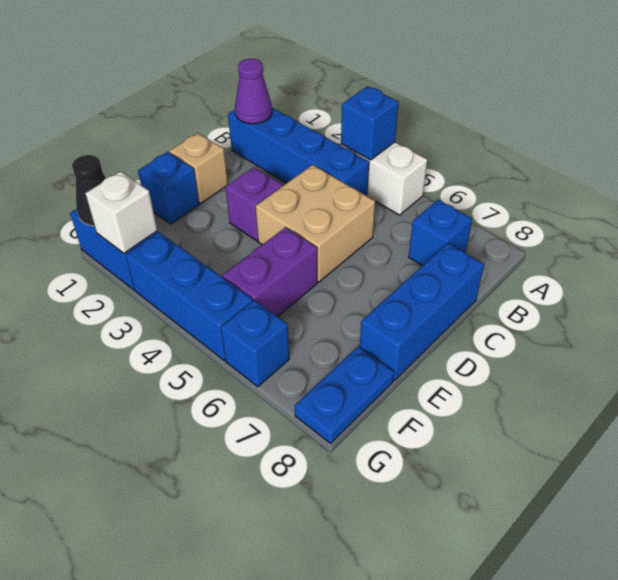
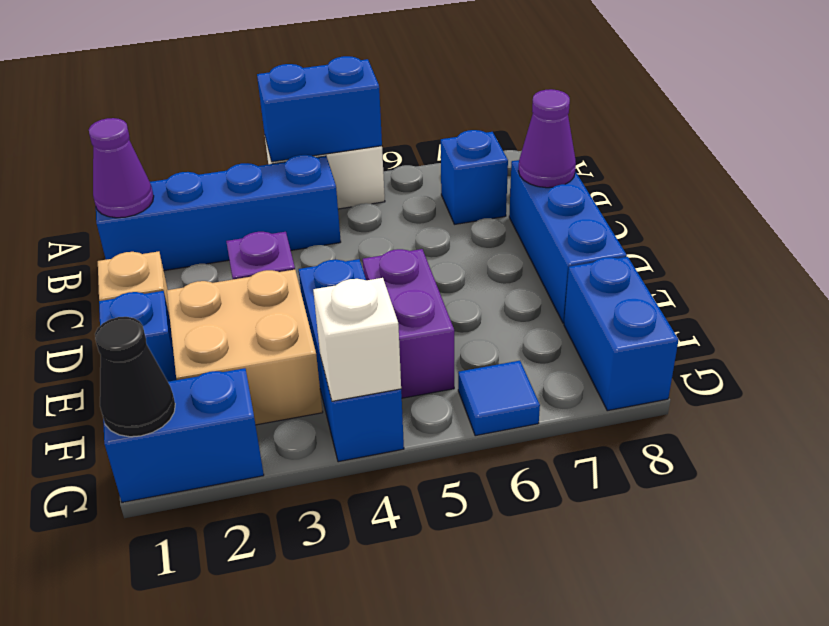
blue brick A4 level 2 -> blue brick A4:A5 level 2
tan brick C4:D5 level 1 -> tan brick E2:F3 level 1
none -> purple cone C8 level 2
blue plate F8:G8 level 1 -> blue brick F8:G8 level 1
white brick G2 level 2 -> white brick G4 level 2
blue brick G3:G5 level 1 -> blue brick E4:G4 level 1
blue brick G6 level 1 -> blue tile G6 level 1

